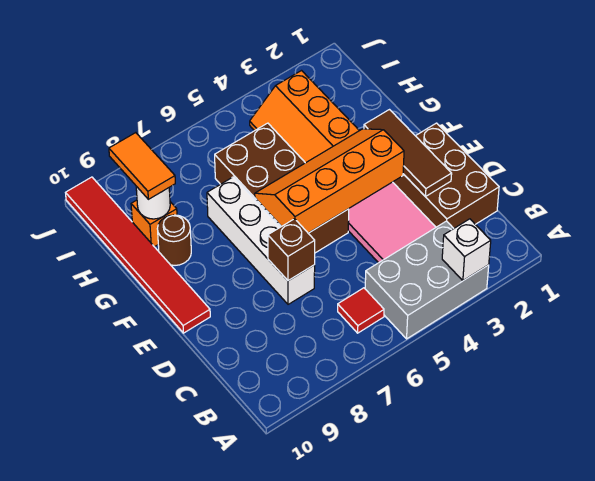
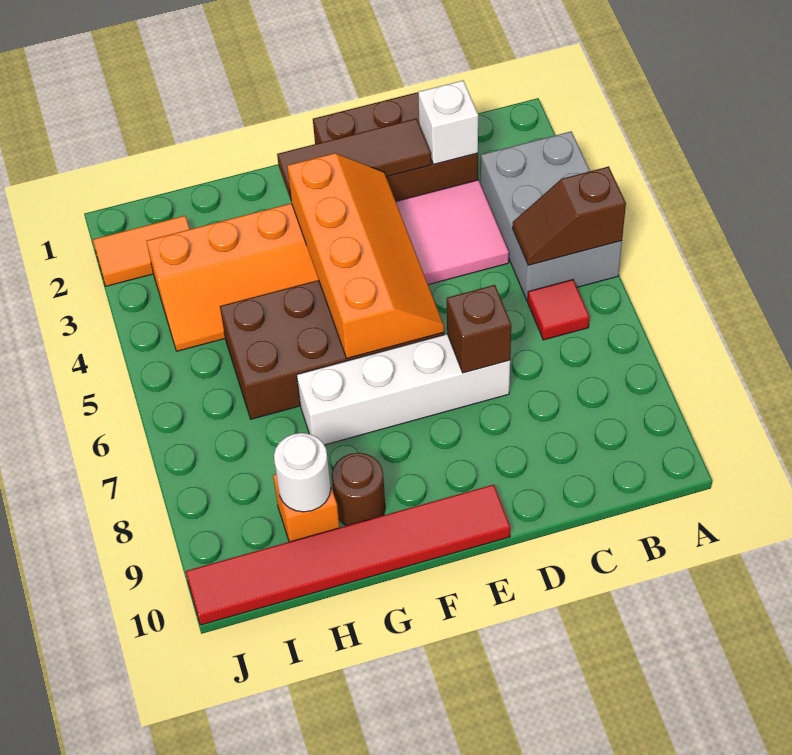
white brick A3 level 2 -> white brick C2 level 2
none -> brown slope A5:B5 level 2 top A
orange slope E3:F6 level 2 top E -> orange slope E3:F6 level 2 top F
orange tile H9:I9 level 3 -> orange tile I2:J2 level 1

